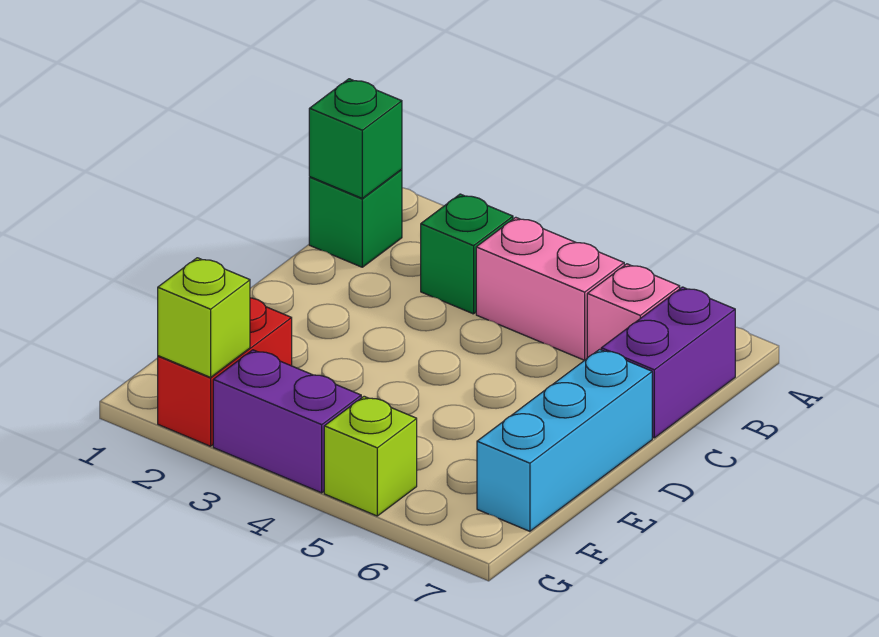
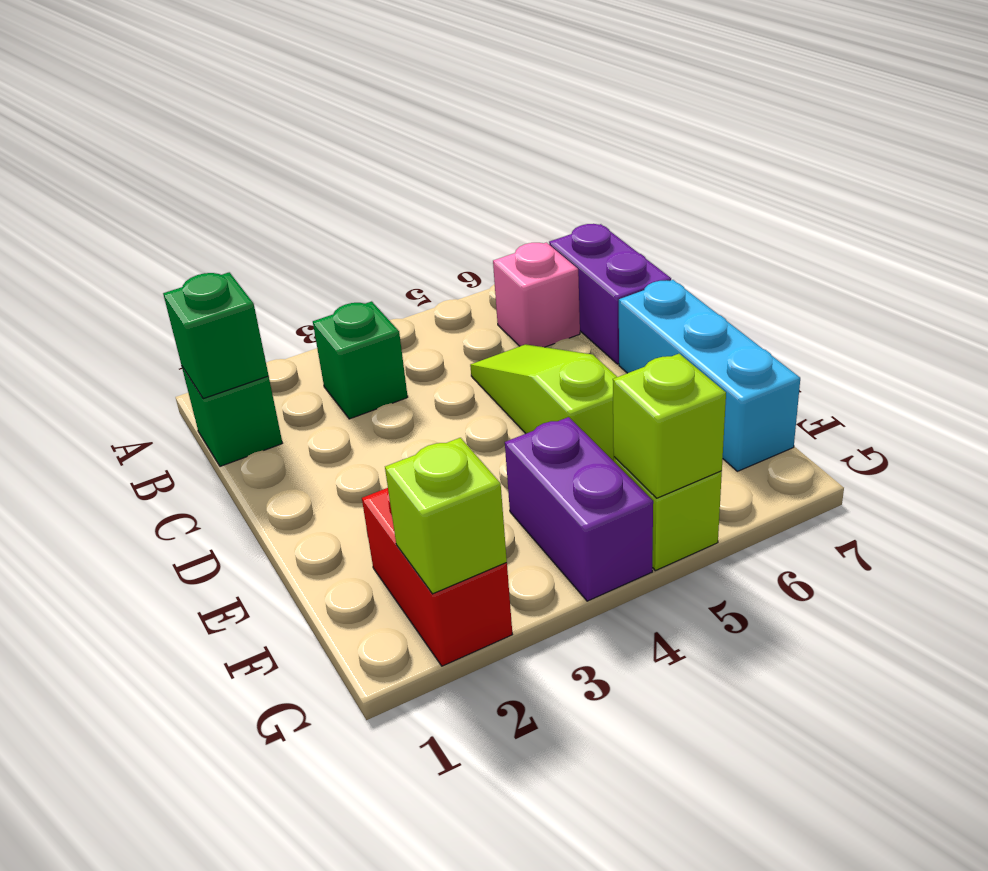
pink brick B4:B5 level 1 -> none
none -> lime slope C5:E5 level 1 top E
purple brick G3:G4 level 1 -> purple brick F4:G4 level 1
none -> lime brick G5 level 2

